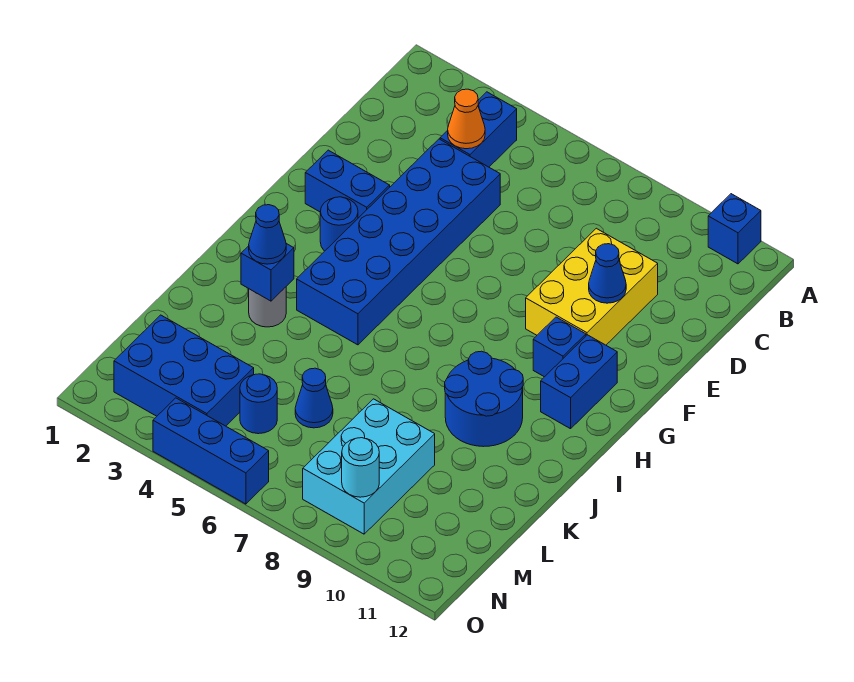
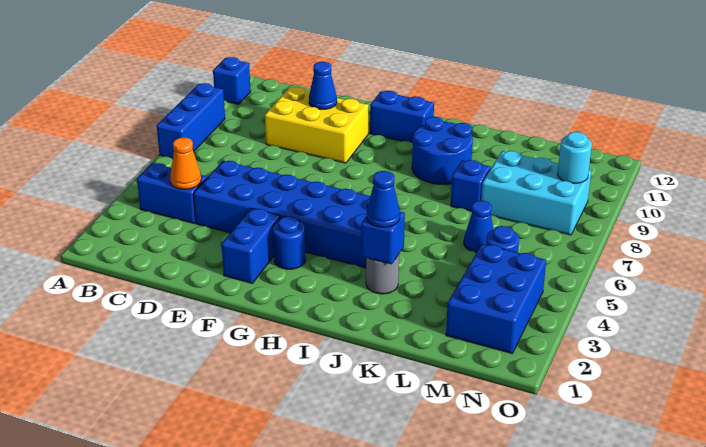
blue brick G10 level 1 -> blue brick K8 level 1
blue brick O4:O6 level 1 -> blue brick A7:A9 level 1

